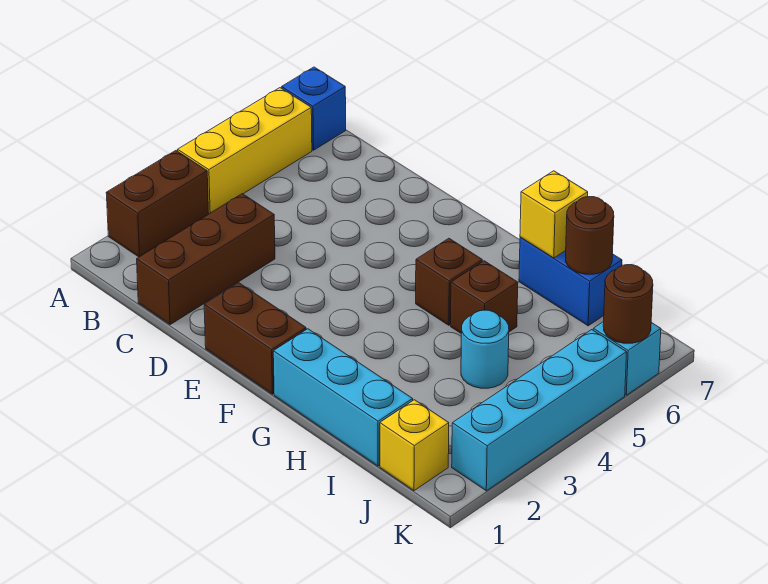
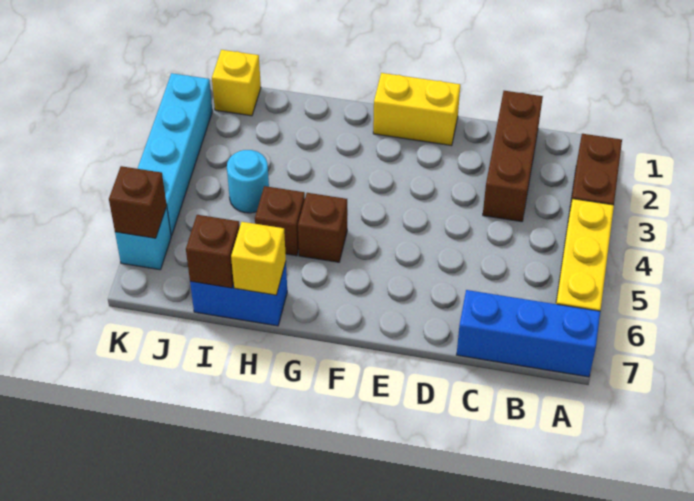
blue brick A7 level 1 -> blue brick A7:C7 level 1
brown brick E1:F1 level 1 -> yellow brick E1:F1 level 1
cyan brick G1:I1 level 1 -> none
brown round brick I7 level 2 -> brown brick I7 level 2
brown round brick K6 level 2 -> brown brick K6 level 2

